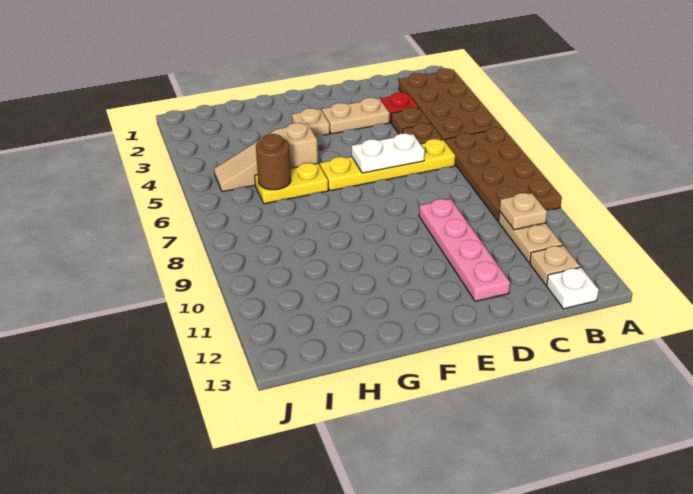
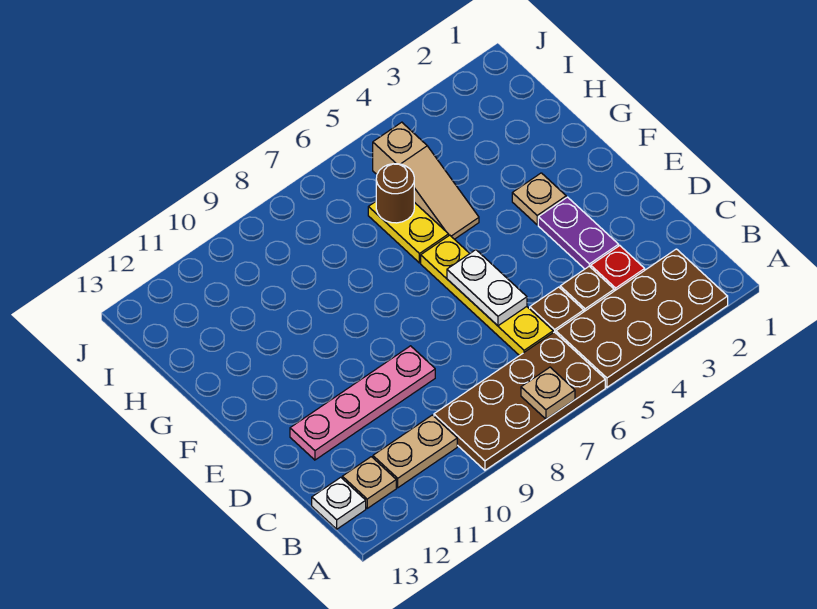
tan plate B10 level 2 -> tan plate A7 level 2
tan plate D3:E3 level 1 -> purple plate D3:E3 level 1
tan slope G5:I5 level 1 top G -> tan slope G5:I5 level 1 top I

